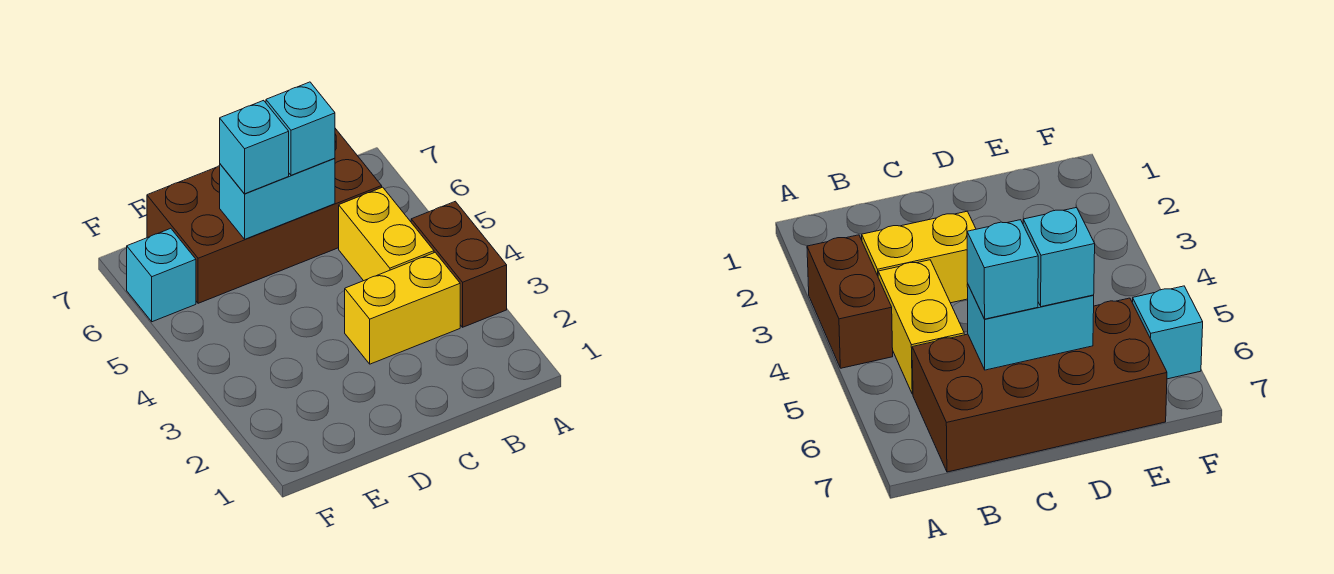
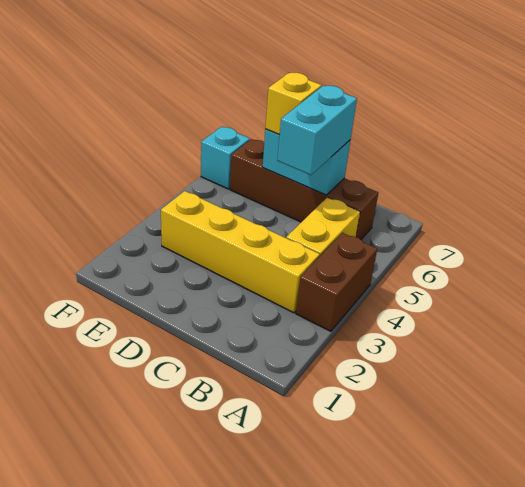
yellow brick B3:C3 level 1 -> yellow brick B3:E3 level 1
brown brick B6:E7 level 1 -> brown brick B6:E6 level 1
cyan brick C6 level 3 -> cyan brick C5:C6 level 3
cyan brick D6 level 3 -> yellow brick D6 level 3

